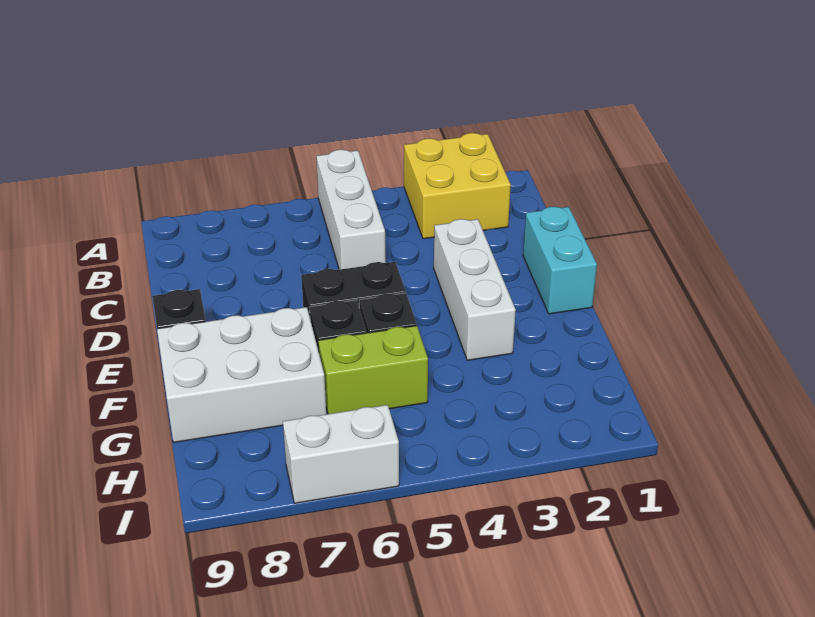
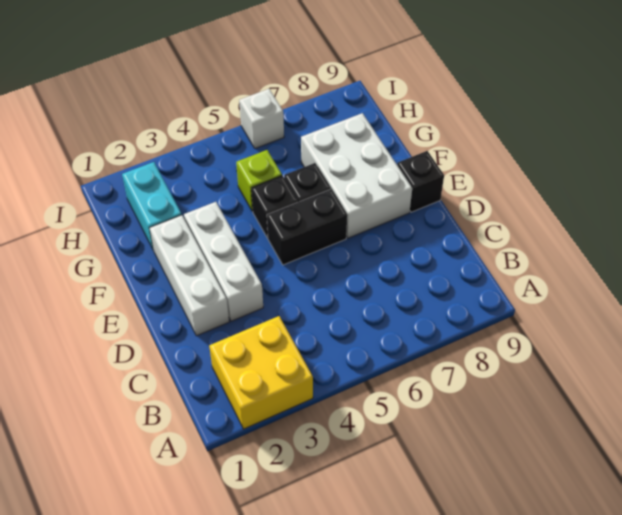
white brick A5:C5 level 1 -> white brick D2:F2 level 1
cyan brick D1:E1 level 1 -> cyan brick G2:H2 level 1
white brick F7:G9 level 1 -> white brick E7:G8 level 1
lime brick G5:G6 level 1 -> lime brick G5 level 1
white brick I6:I7 level 1 -> white brick I6 level 1

